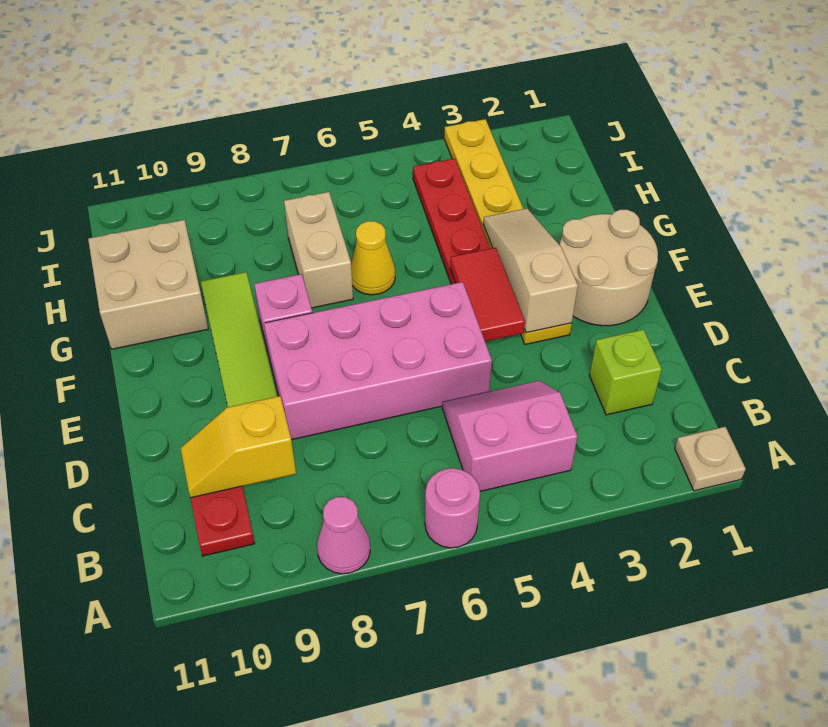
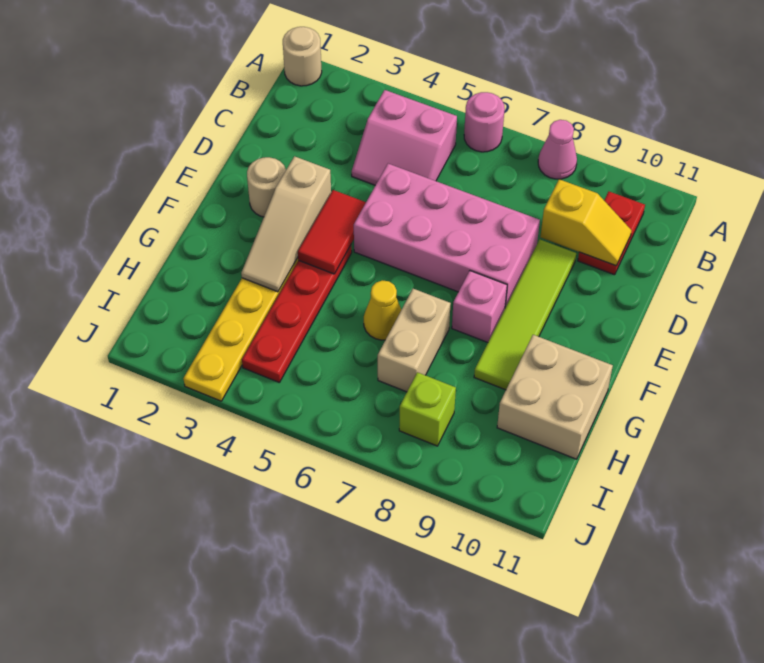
tan plate A1 level 1 -> tan round brick A1 level 1
lime brick C2 level 1 -> lime brick I8 level 1
tan round brick E1:F2 level 1 -> tan round brick E2 level 1

